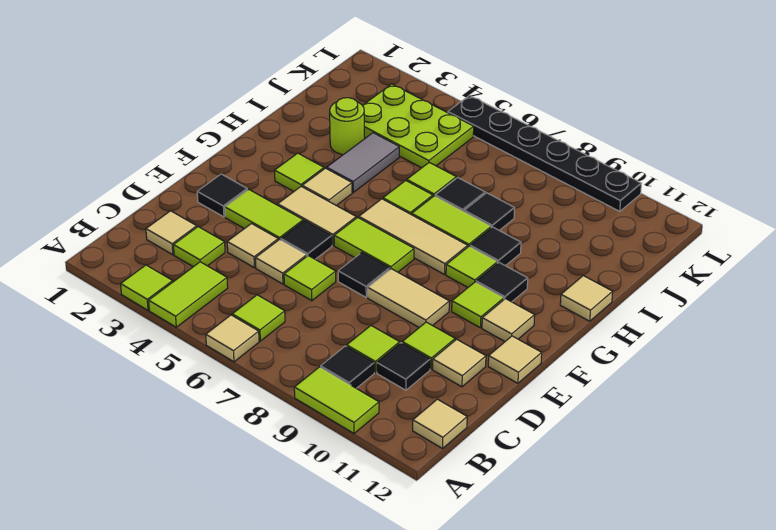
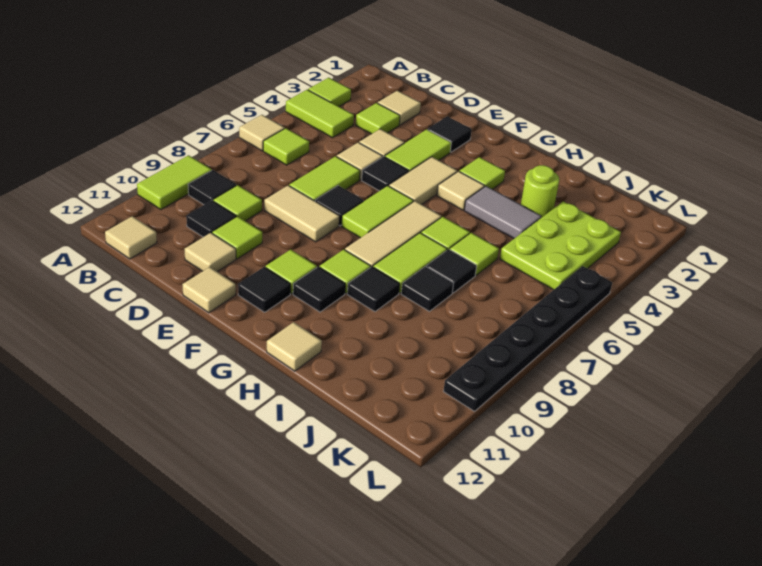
lime tile D6 level 1 -> lime tile D6:D7 level 1
tan tile E8:E9 level 1 -> tan tile D8:E8 level 1
tan tile F11 level 1 -> black tile F11 level 1

